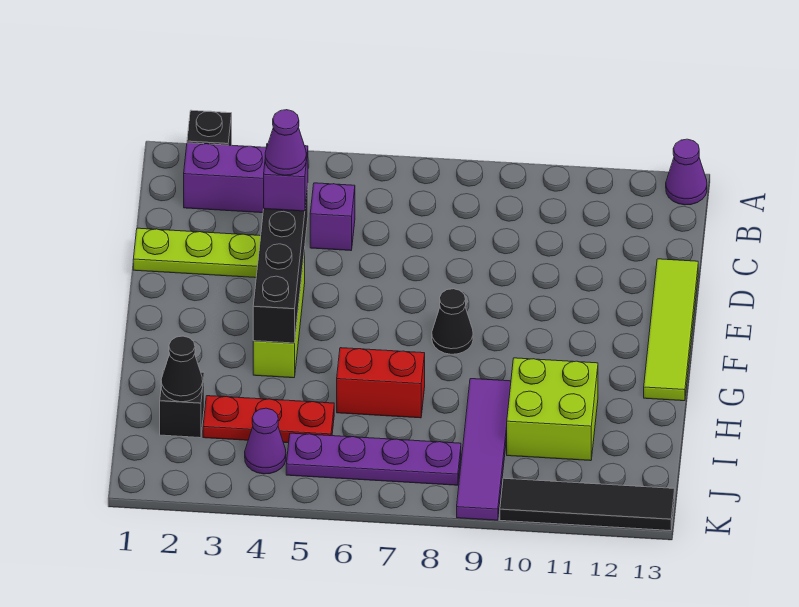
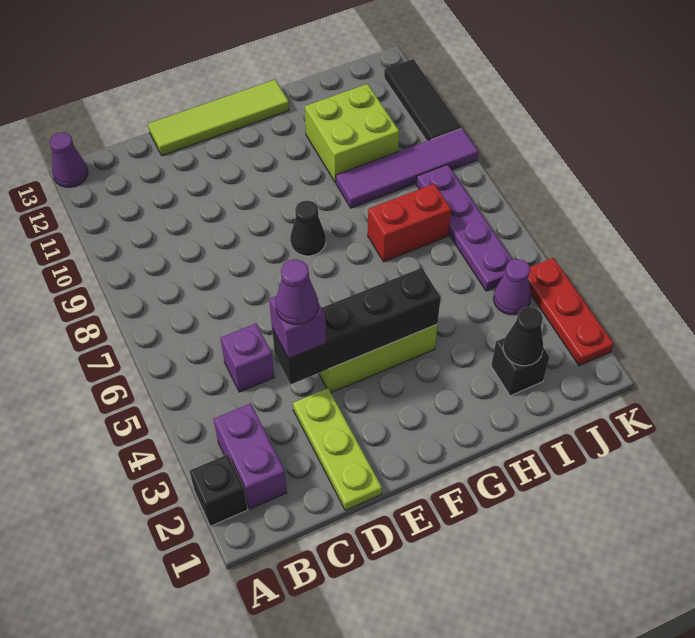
red brick H6:H7 level 1 -> red brick H7:I7 level 1
red plate I3:I5 level 1 -> red plate K2:K4 level 1
black tile K10:K13 level 1 -> black tile K10:K12 level 1

